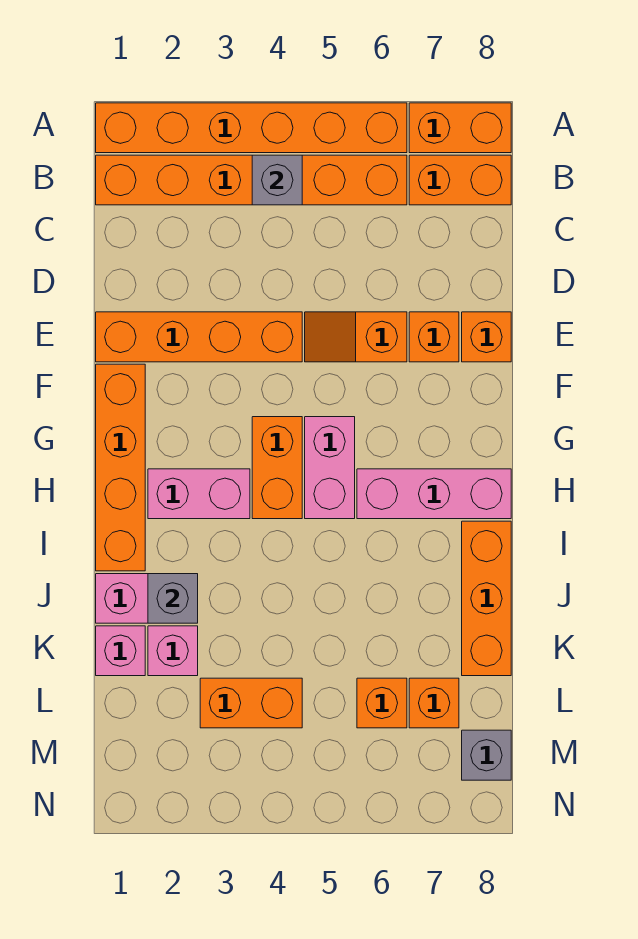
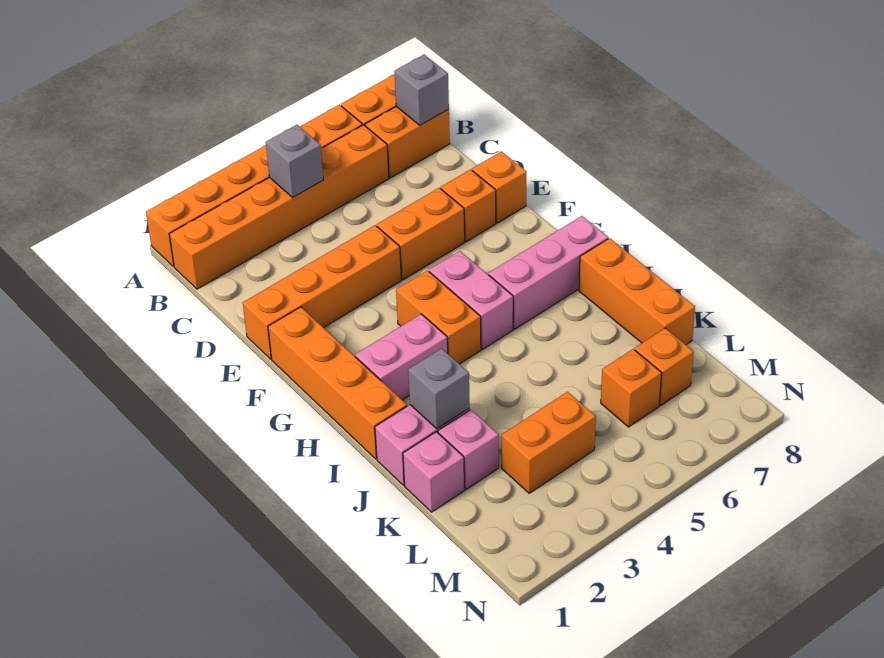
orange slope E5:E6 level 1 top 6 -> orange brick E5:E6 level 1
grey brick M8 level 1 -> grey brick B8 level 2

